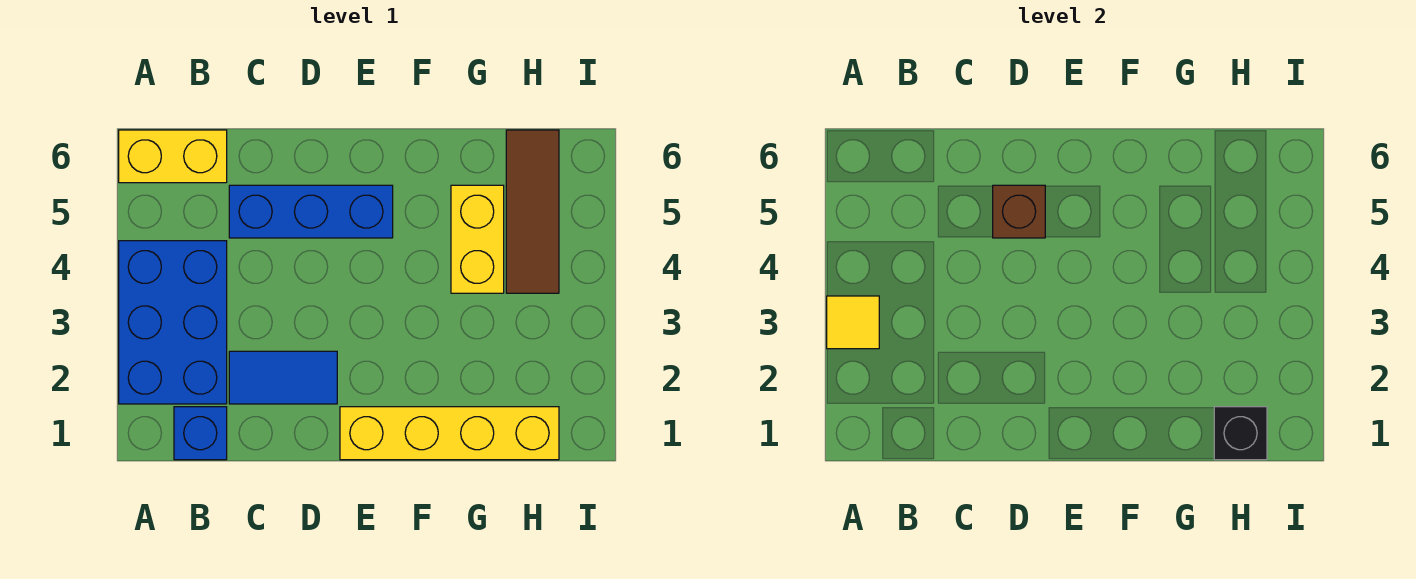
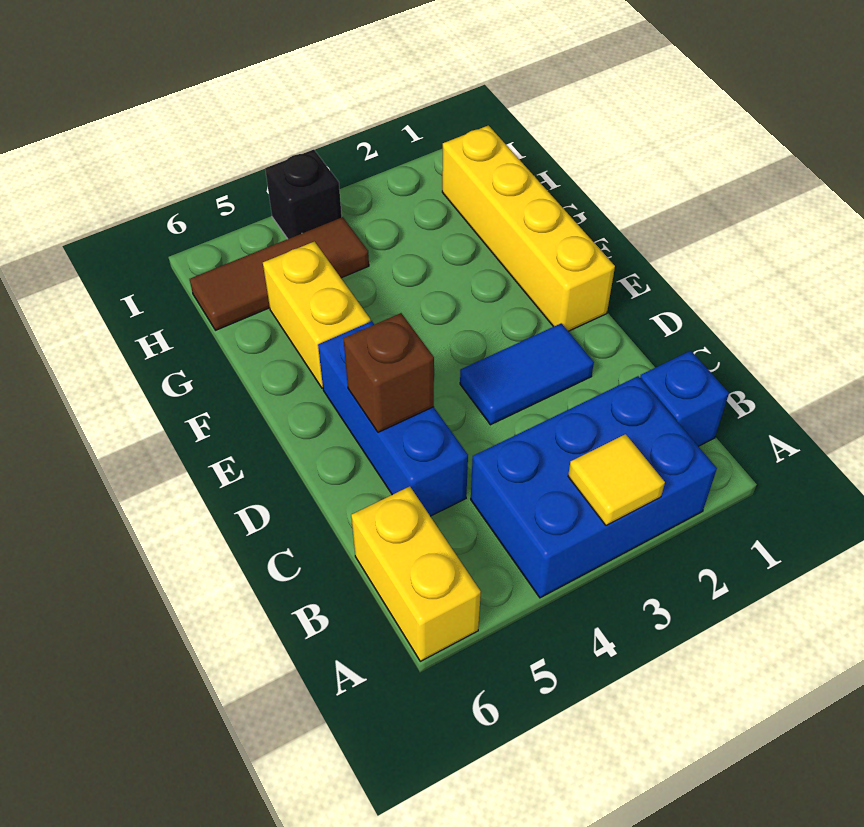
blue tile C2:D2 level 1 -> blue tile D2:D3 level 1
yellow brick G4:G5 level 1 -> yellow brick F5:G5 level 1
black brick H1 level 2 -> black brick I4 level 1

